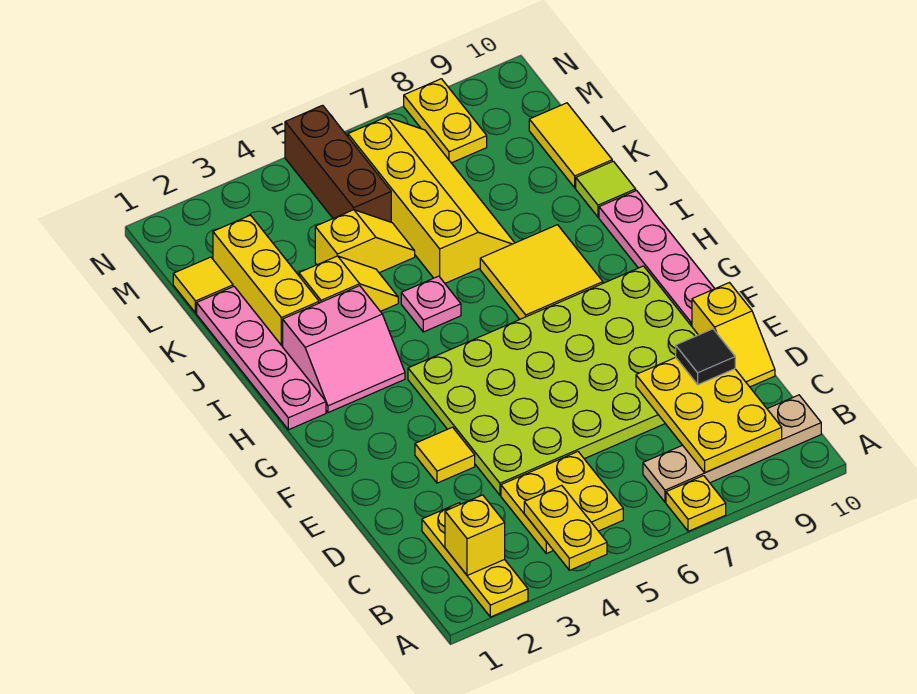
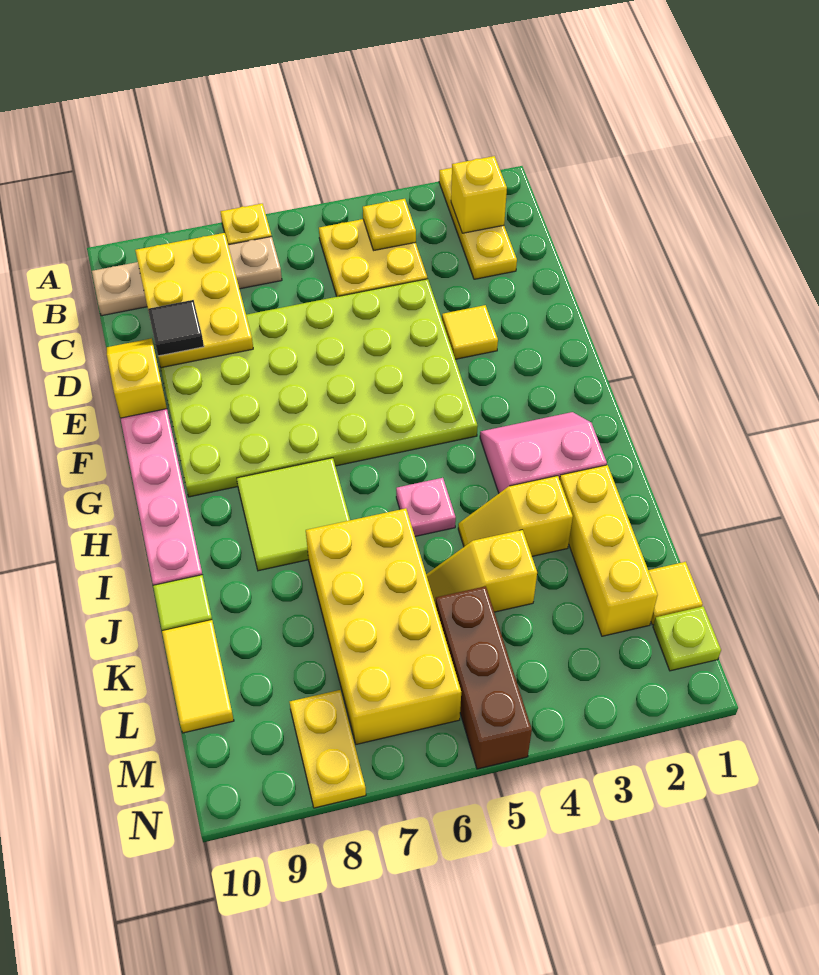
yellow plate A4:B4 level 2 -> yellow plate B4 level 2
pink plate H1:K1 level 1 -> none
yellow tile H7:I8 level 1 -> lime tile H7:I8 level 1
yellow slope J6:M7 level 1 top 6 -> yellow brick J6:M7 level 1
none -> lime plate M1 level 1

